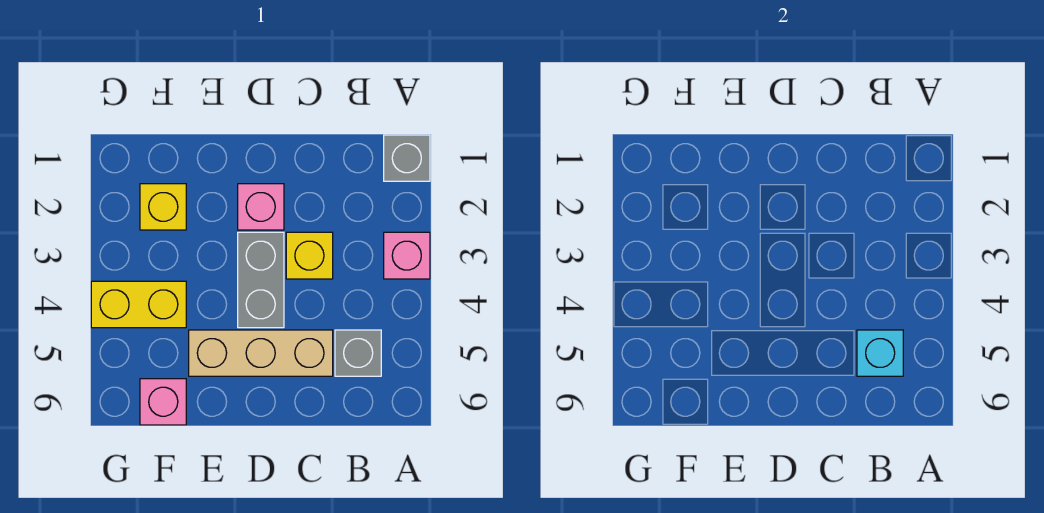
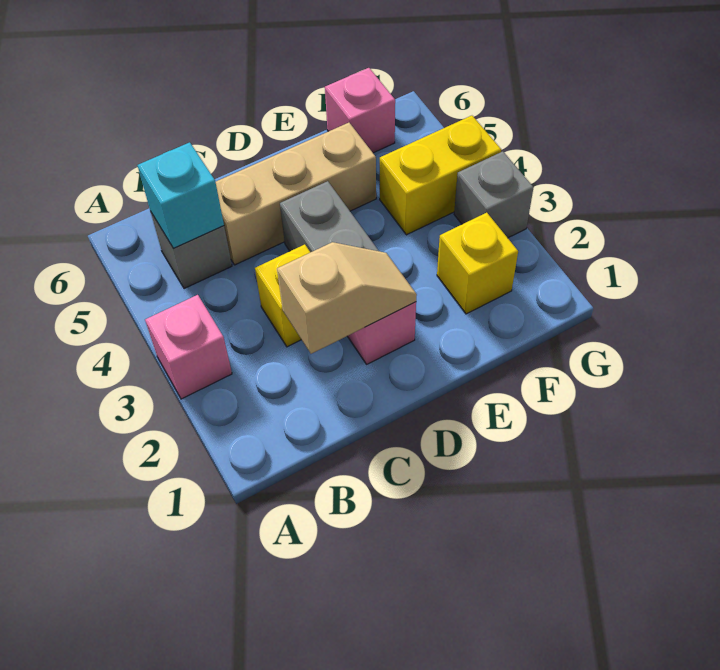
grey brick A1 level 1 -> grey brick G3 level 1
none -> tan slope C2:D2 level 2 top C

